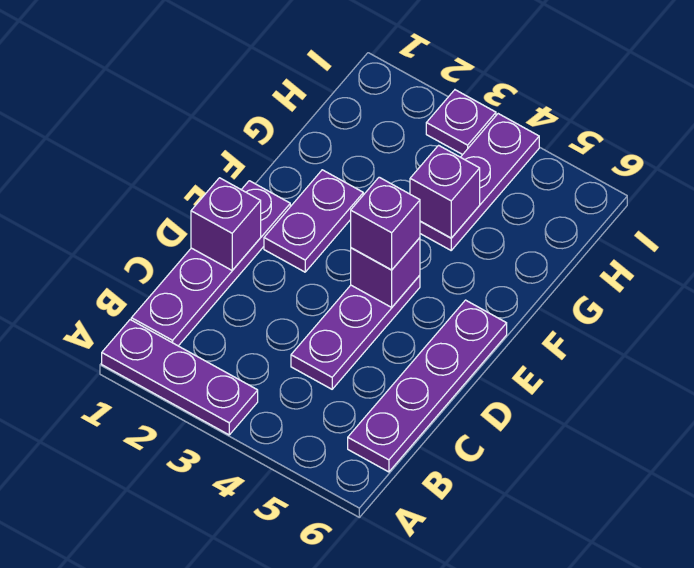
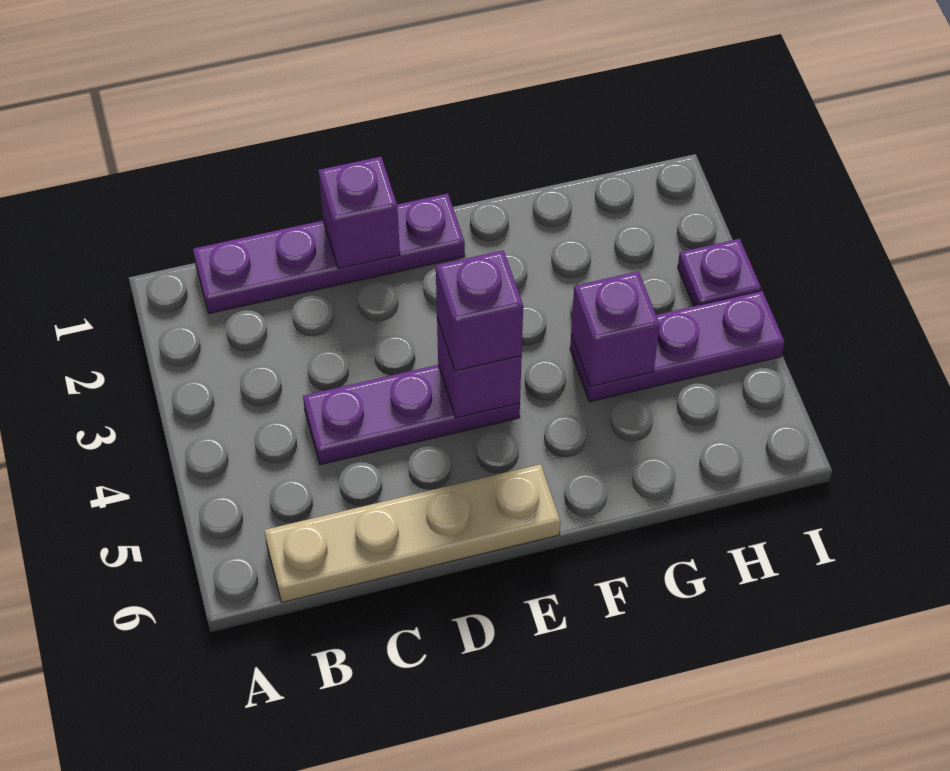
purple plate A1:A3 level 1 -> none
purple plate B6:E6 level 1 -> tan plate B6:E6 level 1
purple plate E2:F2 level 1 -> none

